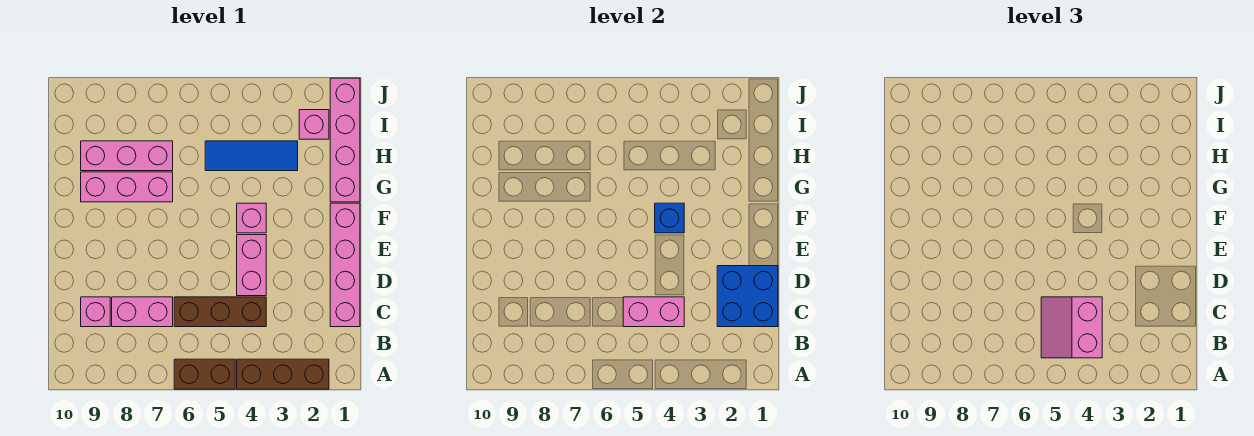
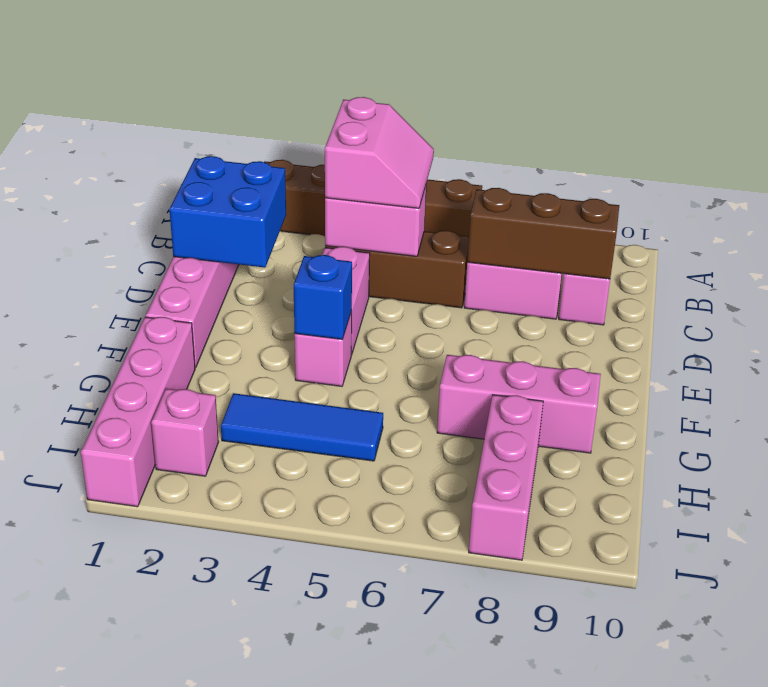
none -> brown brick C7:C9 level 2
pink brick H7:H9 level 1 -> pink brick H8:J8 level 1

